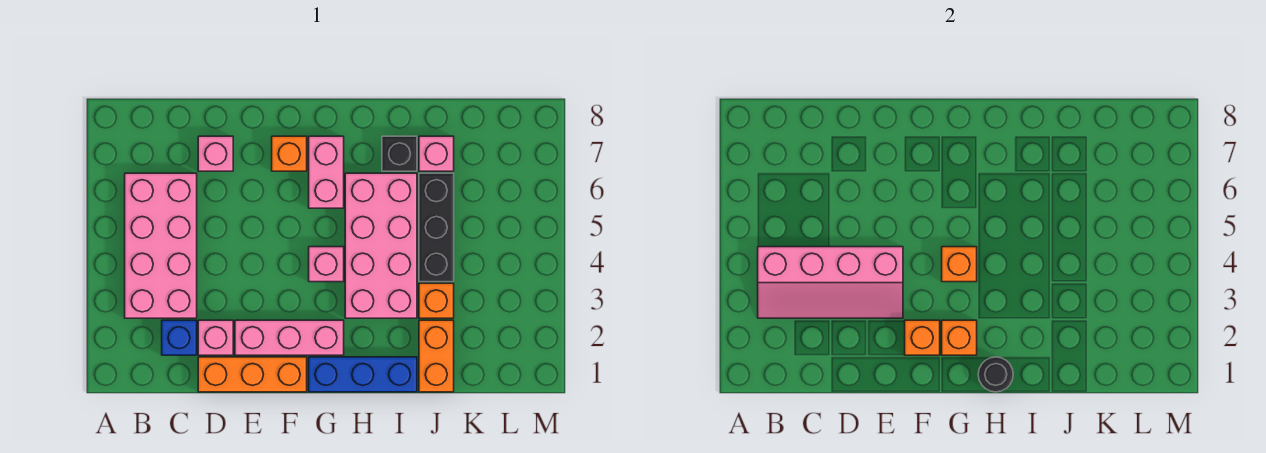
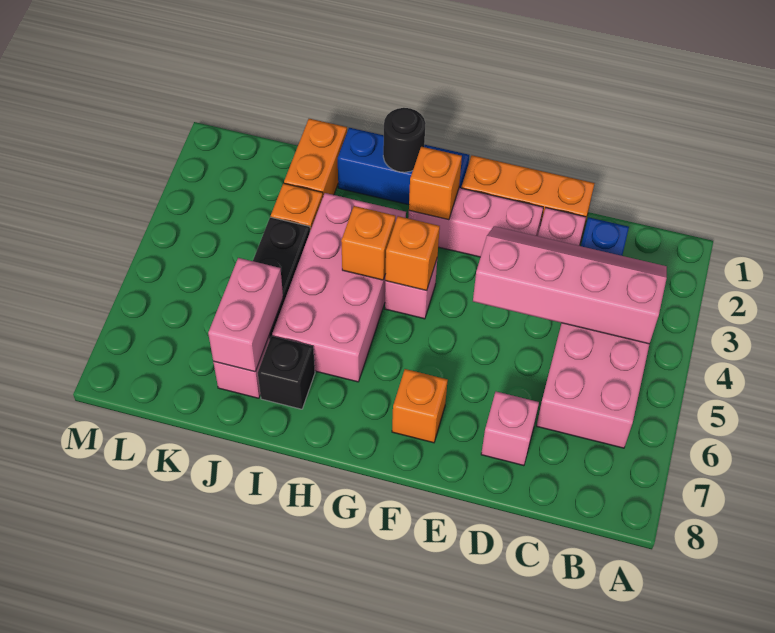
orange brick F2 level 2 -> orange brick H4 level 2
pink brick G6:G7 level 1 -> pink brick J6:J7 level 2

